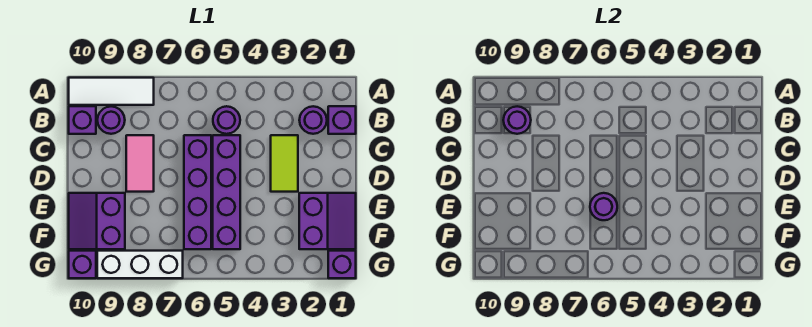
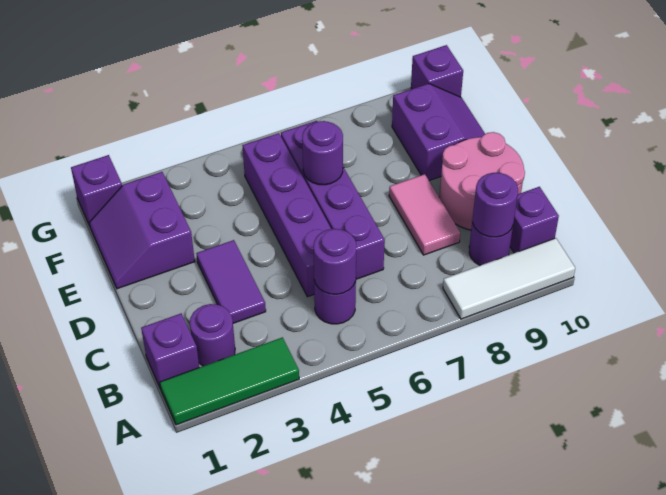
none -> green tile A1:A3 level 1
none -> purple round brick B5 level 2
lime tile C3:D3 level 1 -> purple tile C3:D3 level 1
none -> pink round brick C9:D10 level 1
white brick G7:G9 level 1 -> none

